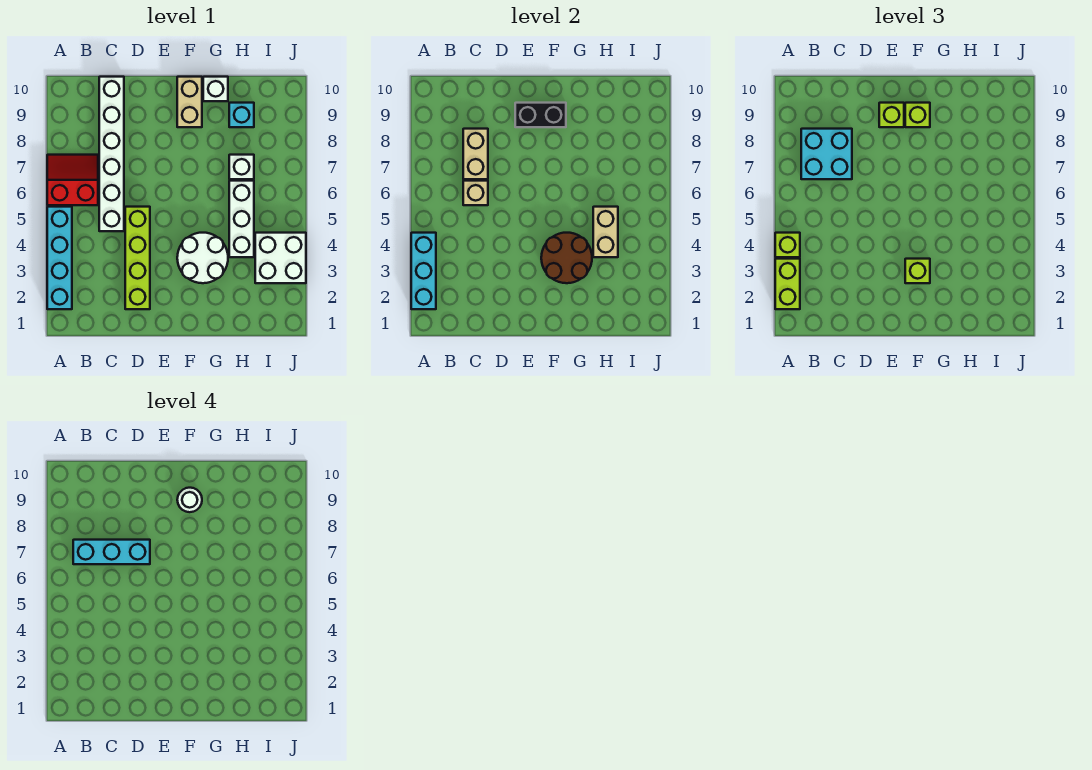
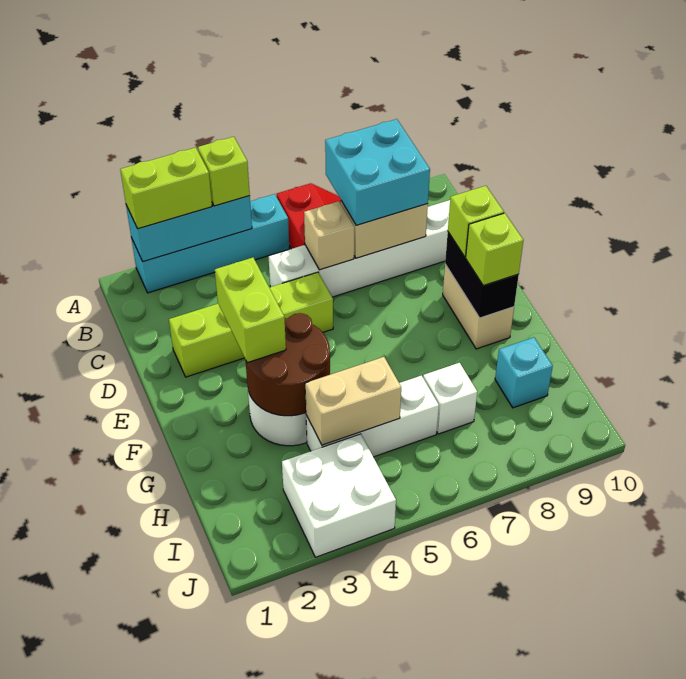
cyan brick B7:D7 level 4 -> none
lime brick F3 level 3 -> lime brick E3:F3 level 3
tan brick F9:F10 level 1 -> tan brick E9:F9 level 1
white round brick F9 level 4 -> none
white brick G10 level 1 -> none

